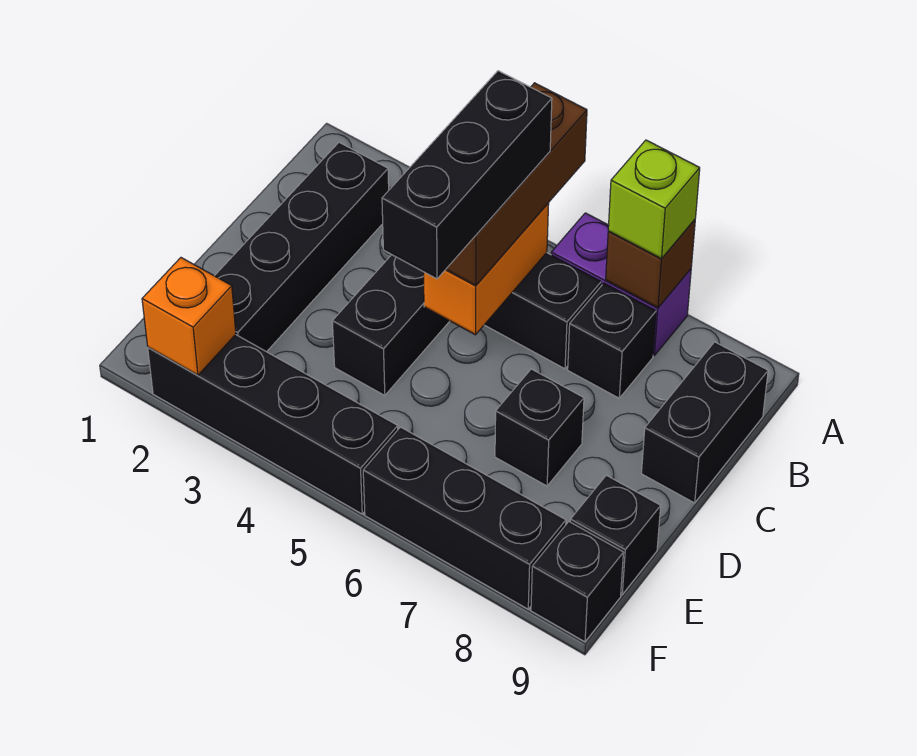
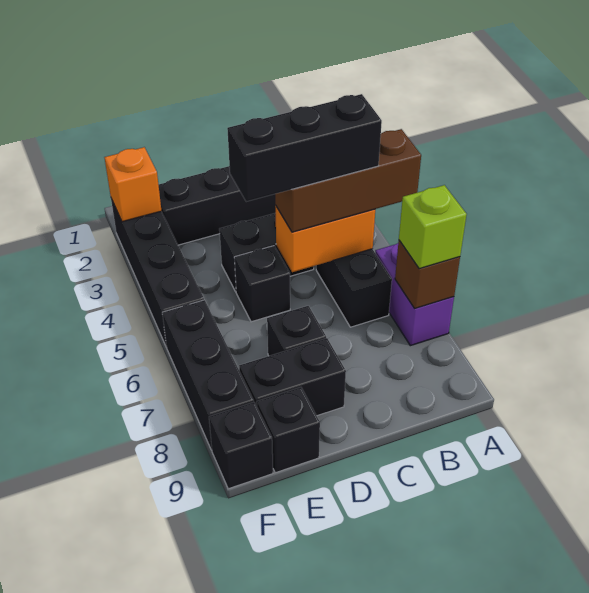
black brick B7 level 1 -> black brick D5 level 1
black brick B9:C9 level 1 -> black brick D8:E8 level 1

